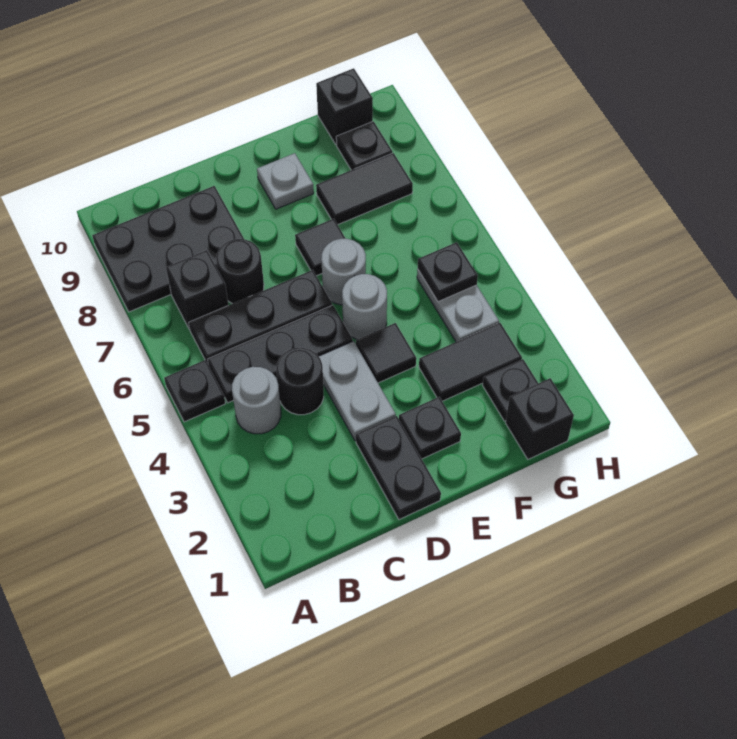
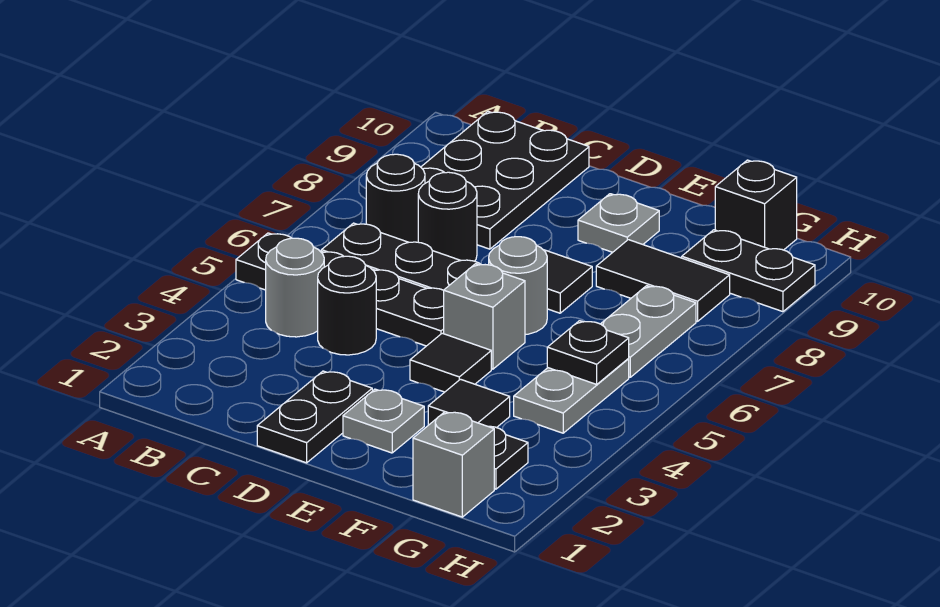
black plate A8:C9 level 1 -> black plate B8:C10 level 1
black brick B7 level 1 -> black round brick B7 level 1
grey plate D3:D4 level 1 -> grey plate G6:G7 level 1
black plate E2 level 1 -> grey plate E2 level 1
grey round brick E5 level 1 -> grey brick E5 level 1
black tile F3:G3 level 1 -> black tile F3 level 1
black brick G1 level 1 -> grey brick G1 level 1
black plate G9 level 1 -> black plate G9:H9 level 1

